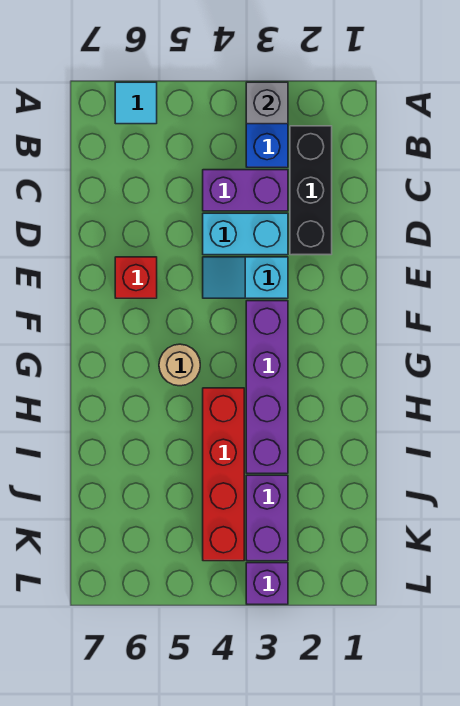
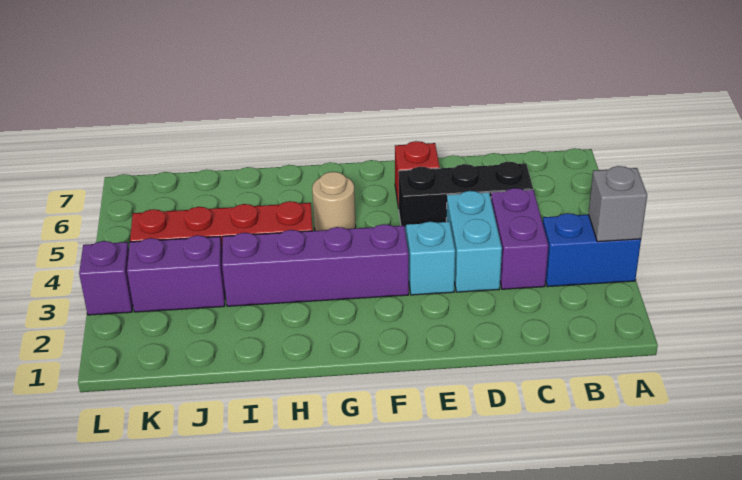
cyan tile A6 level 1 -> none
black brick B2:D2 level 1 -> black brick C5:E5 level 1

